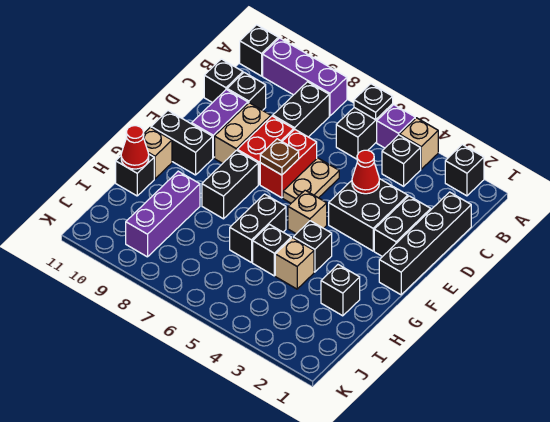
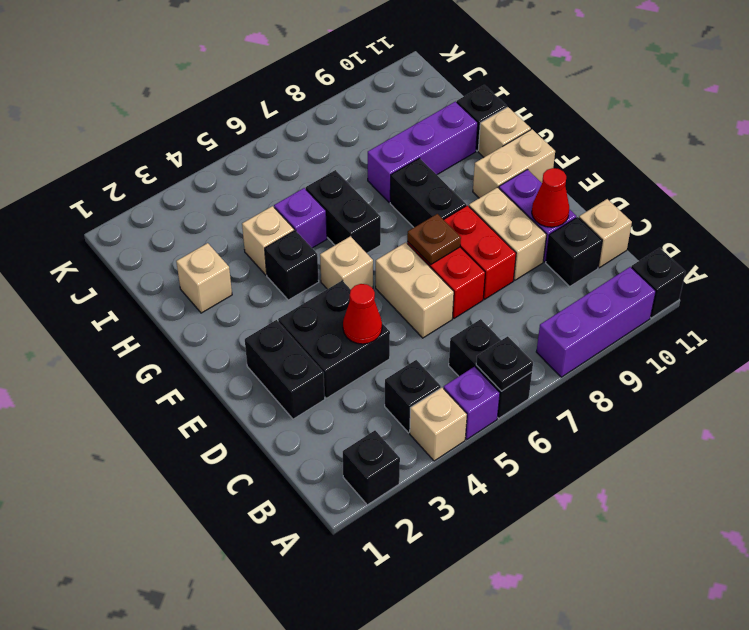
black brick B8:C8 level 1 -> none
black brick C1:F1 level 1 -> none
black brick C11 level 1 -> tan brick C11 level 1
tan plate D6:E6 level 1 -> tan brick D6:E6 level 1
black brick F10:F11 level 1 -> tan brick F10:F11 level 1
black brick H2 level 1 -> tan brick H2 level 1
black brick H5 level 1 -> purple brick H5 level 1
purple brick H9:J9 level 1 -> purple brick H8:H10 level 1
red cone H11 level 2 -> red cone D10 level 2

